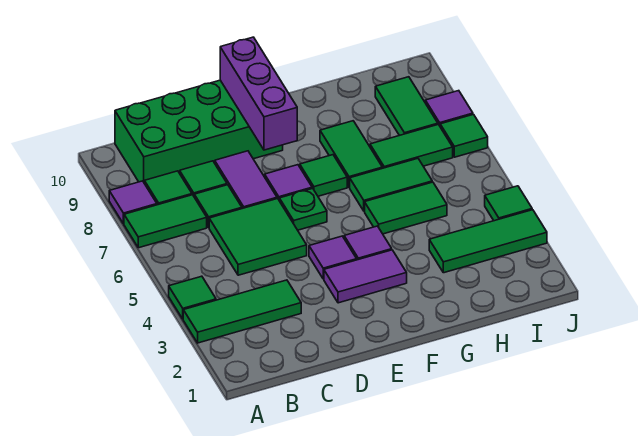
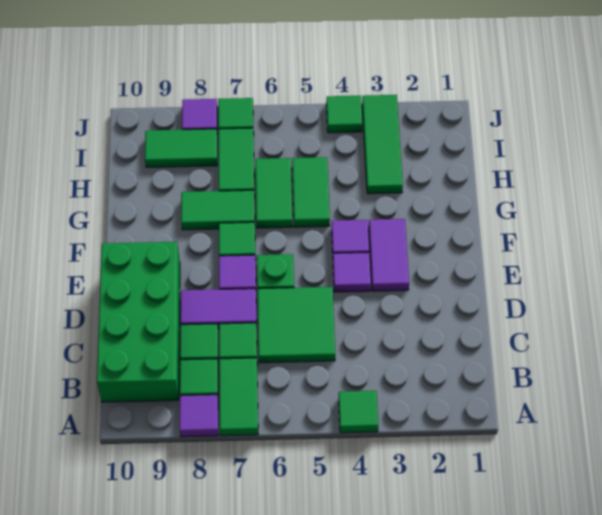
green tile A3:C3 level 1 -> none
purple brick E8:E10 level 2 -> none

